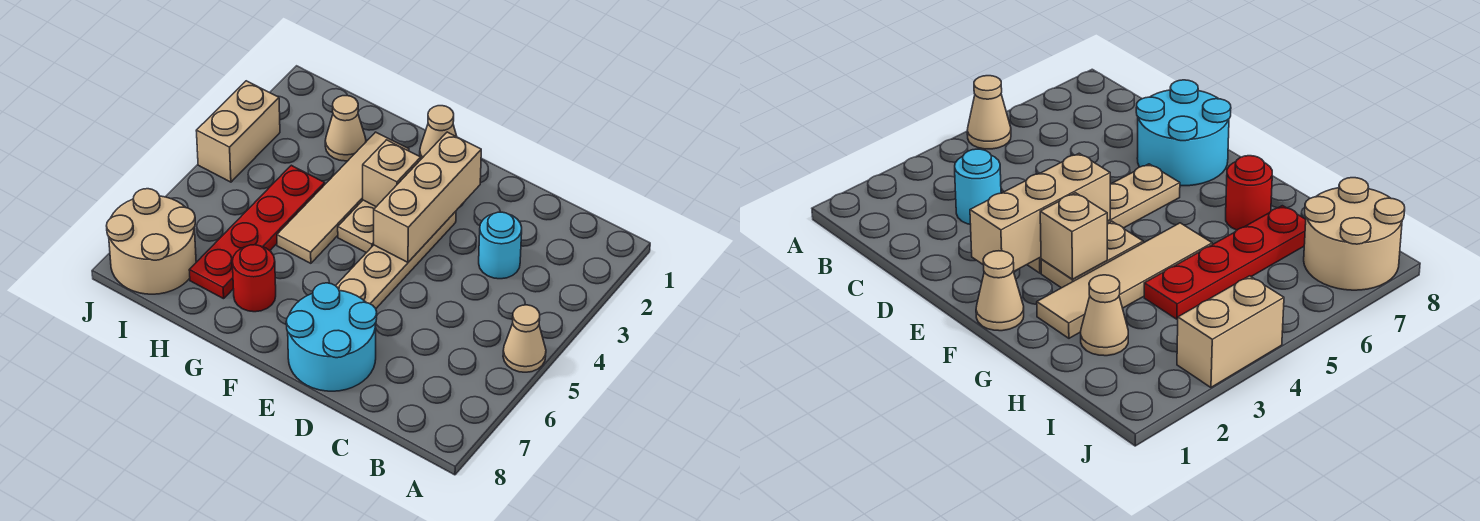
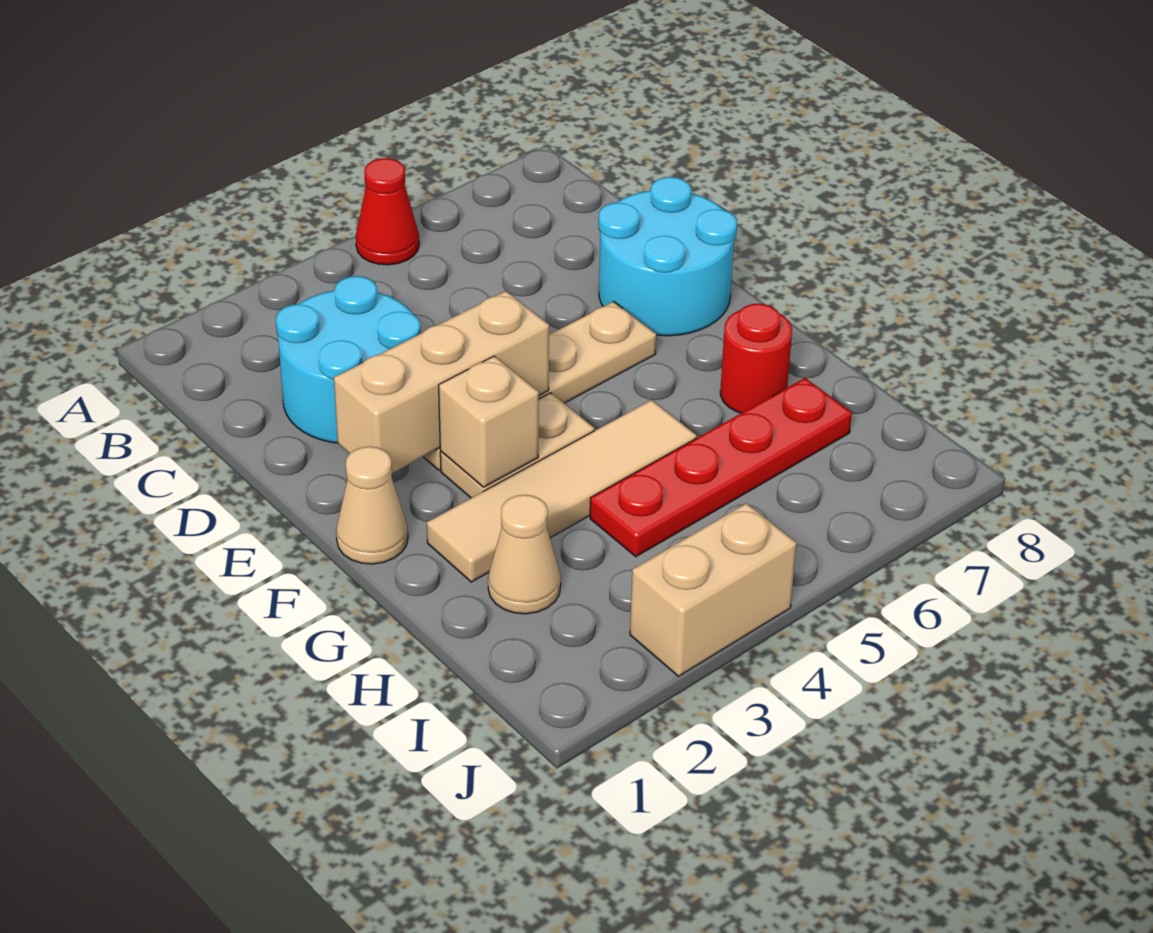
tan cone A5 level 1 -> red cone A5 level 1
cyan round brick C3 level 1 -> cyan round brick C2:D3 level 1
tan round brick I7:J8 level 1 -> none

